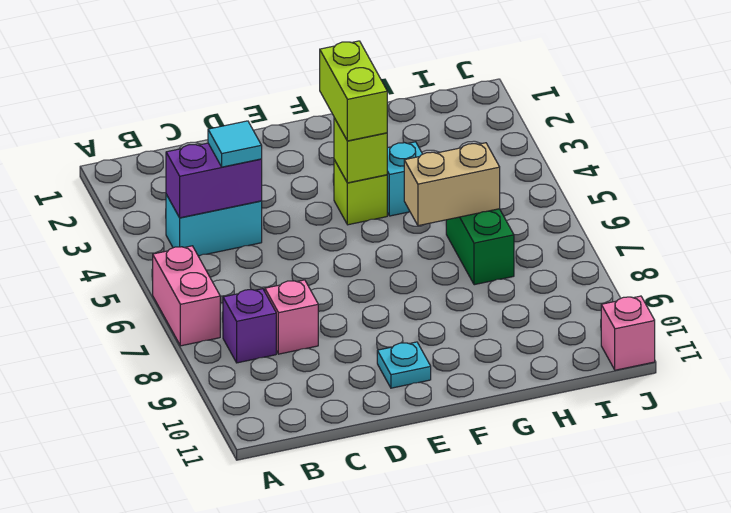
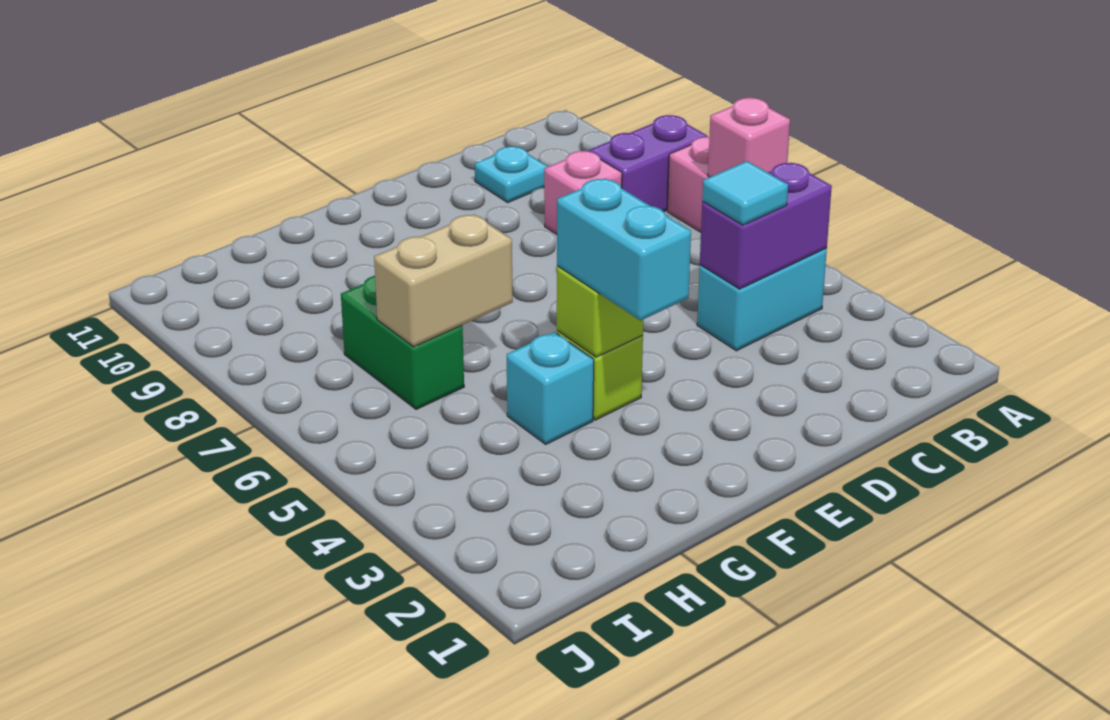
purple brick B8 level 1 -> purple brick A8:B8 level 1
cyan plate E10 level 1 -> cyan plate C10 level 1
lime brick F3:F4 level 3 -> cyan brick F3:F4 level 3
pink brick J11 level 1 -> pink brick A6 level 2

